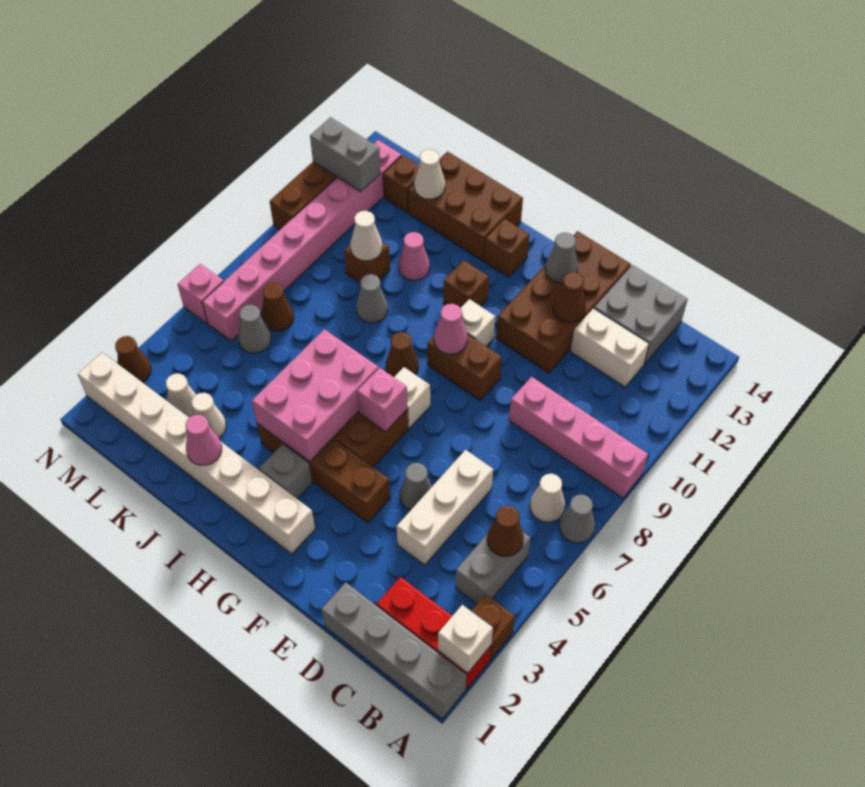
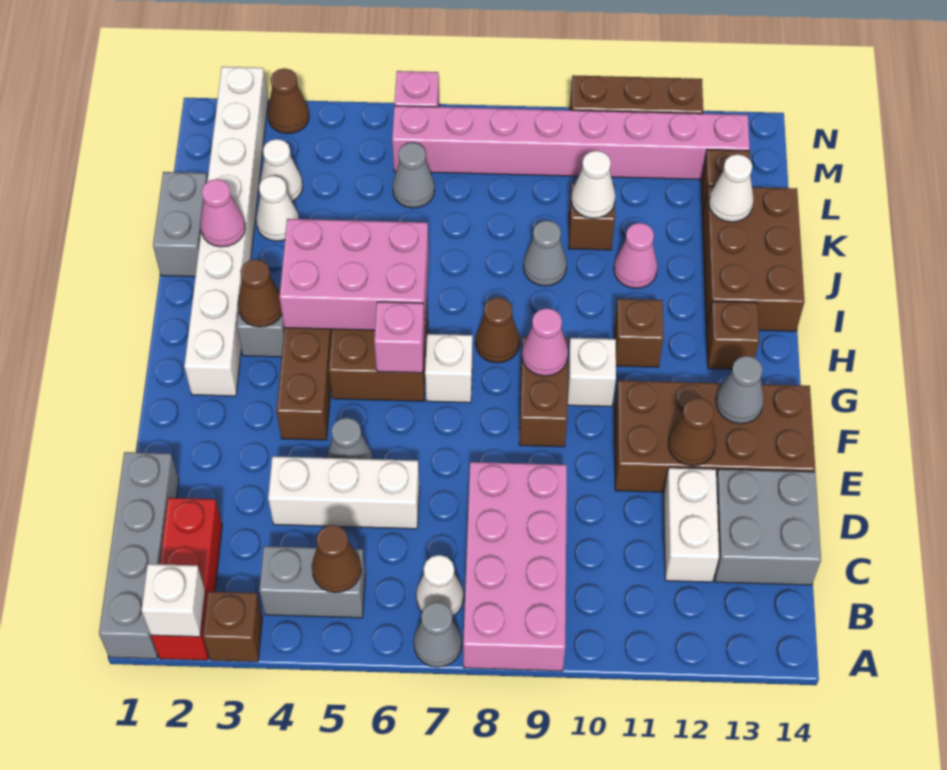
pink brick A9:D9 level 1 -> pink brick A8:D9 level 1
brown cone L7 level 1 -> brown cone H3 level 2
grey brick M12:N12 level 2 -> grey brick J1:K1 level 1

